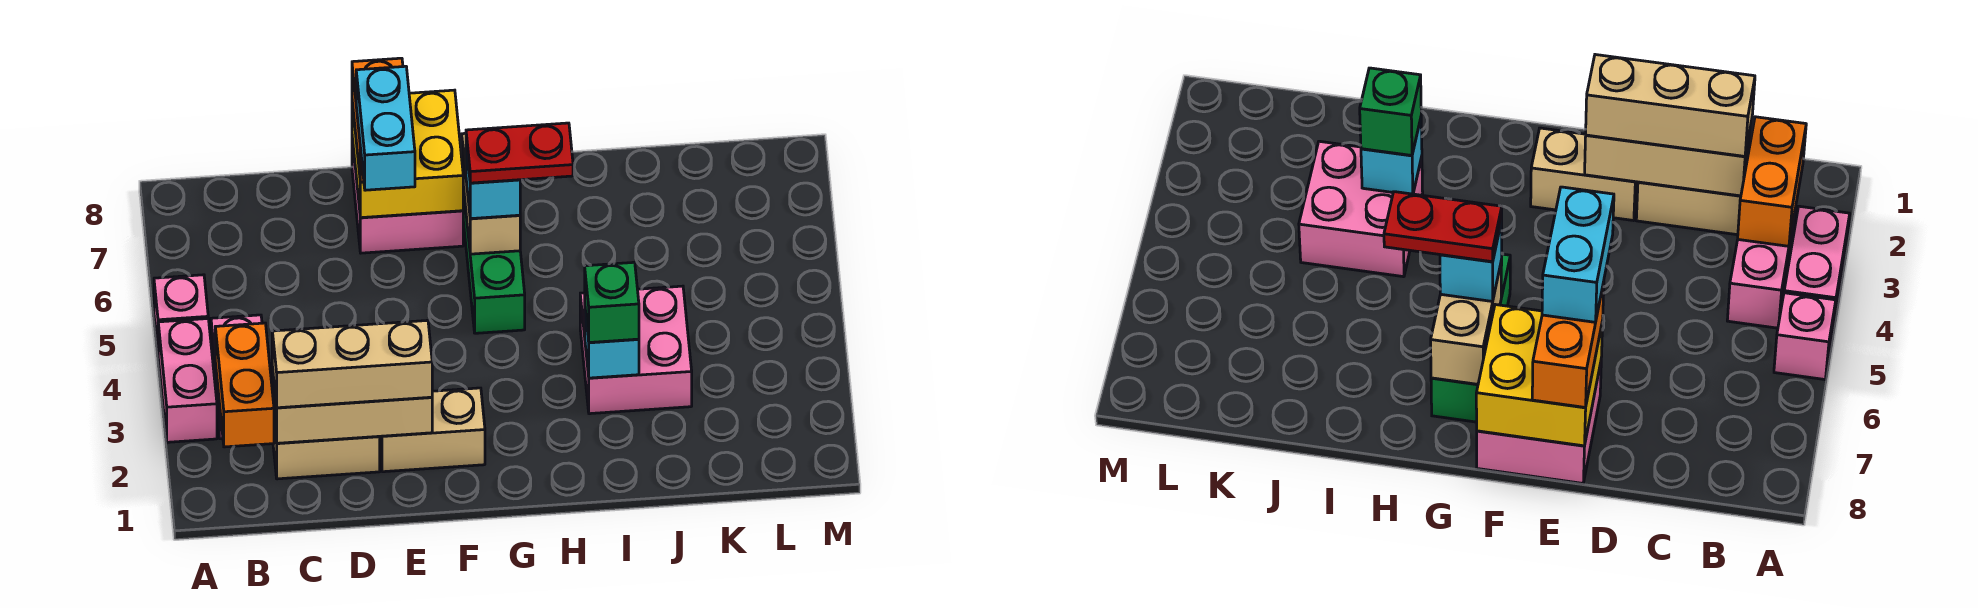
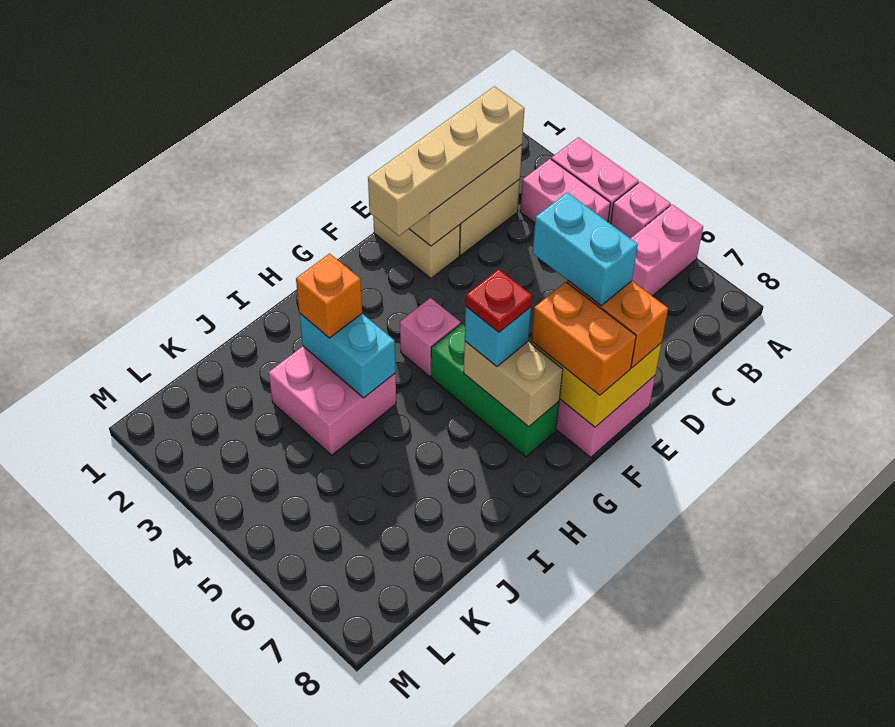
none -> pink brick A6:B6 level 1
orange brick B2:B3 level 2 -> orange brick F7:F8 level 3
tan brick C2:E2 level 3 -> tan brick C2:F2 level 3
tan brick E2:F2 level 1 -> tan brick E1:E2 level 1
none -> pink brick G4 level 1
red plate G6:H6 level 4 -> red plate G6 level 4
cyan brick I3 level 2 -> cyan brick I3:I4 level 2
green brick I3 level 3 -> orange brick I3 level 3

